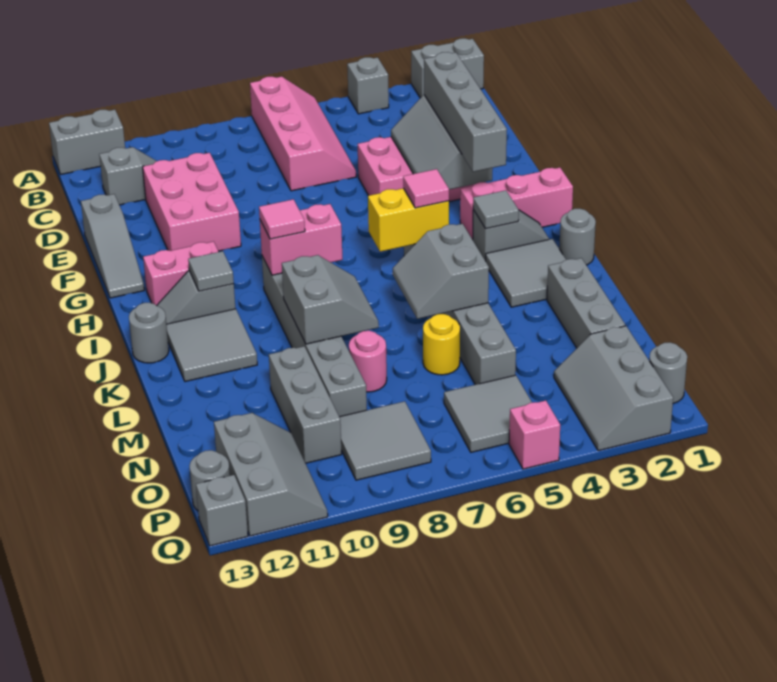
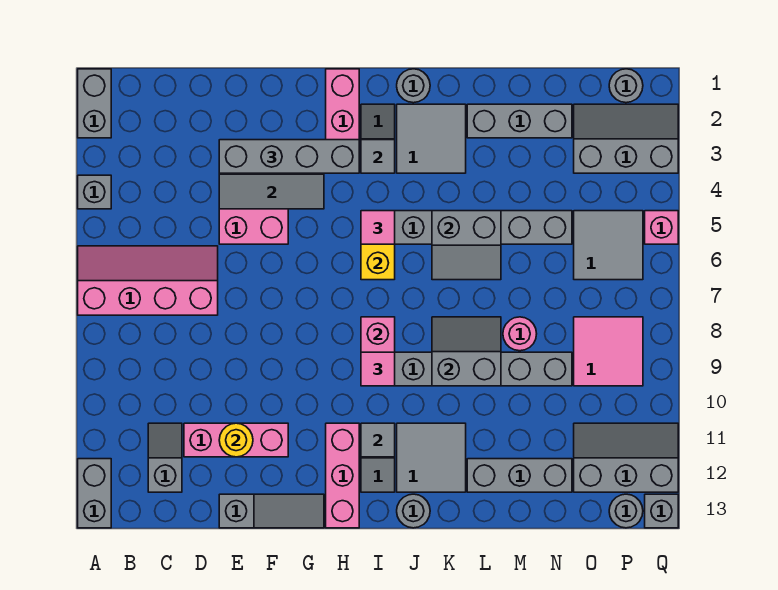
pink brick D10:F11 level 1 -> pink brick D11:F11 level 1
pink brick H11:H12 level 1 -> pink brick H11:H13 level 1
yellow round brick M6 level 1 -> yellow round brick E11 level 2
grey brick M10:O10 level 1 -> grey brick L12:N12 level 1
grey slope O2:Q3 level 1 top 2 -> grey slope O2:Q3 level 1 top 3
grey tile O8:P9 level 1 -> pink tile O8:P9 level 1

